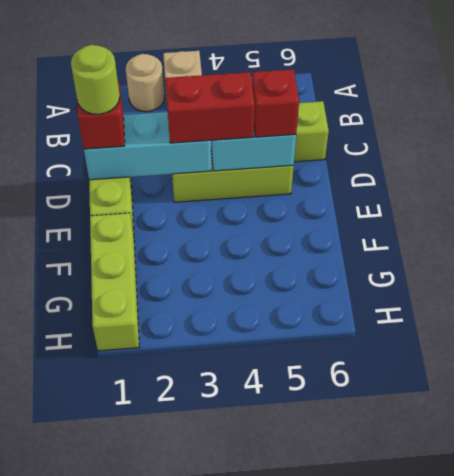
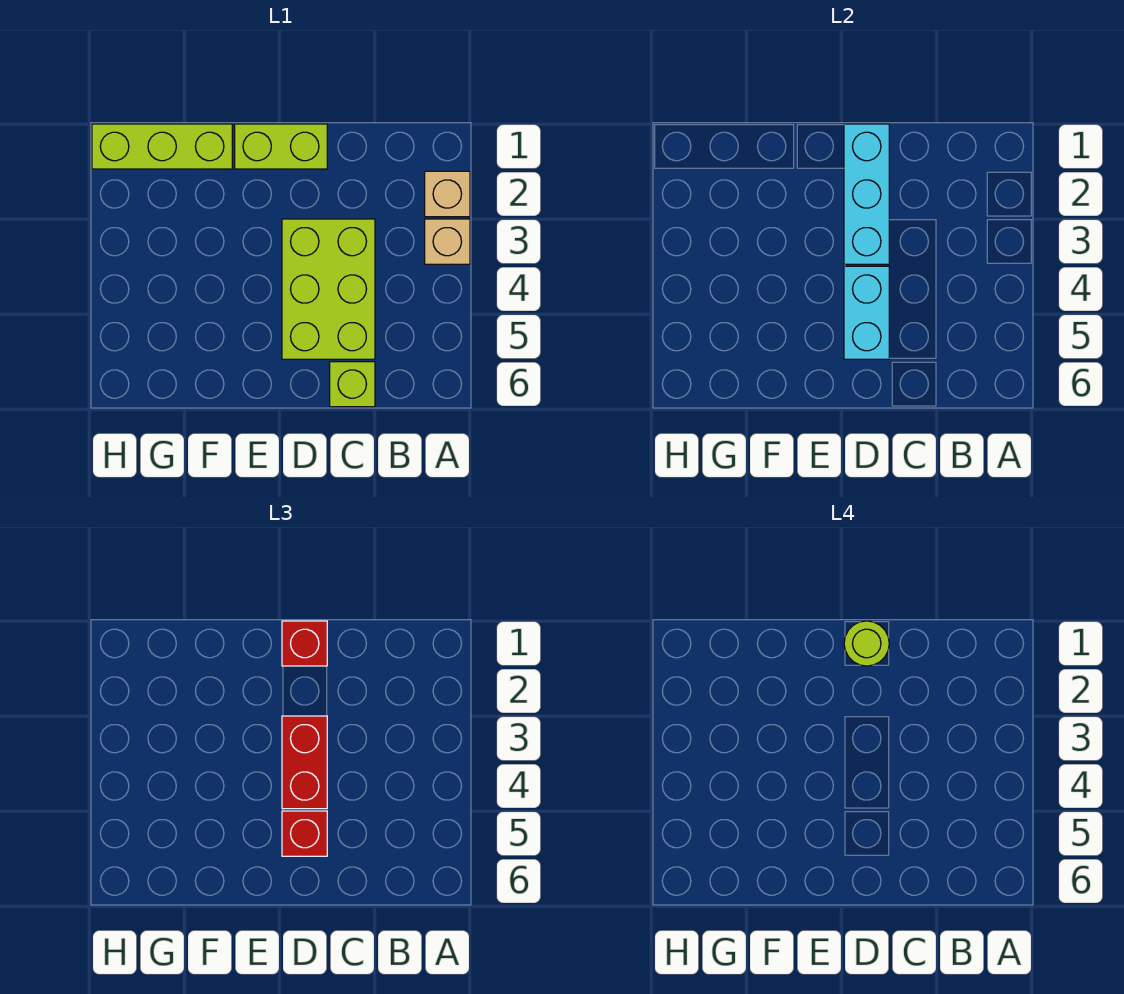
tan round brick A2 level 1 -> tan brick A2 level 1

